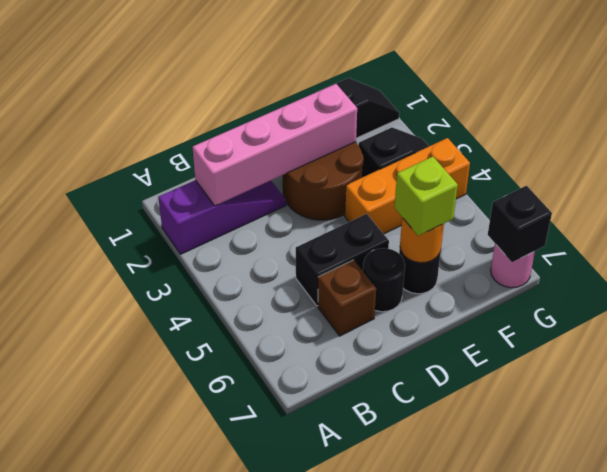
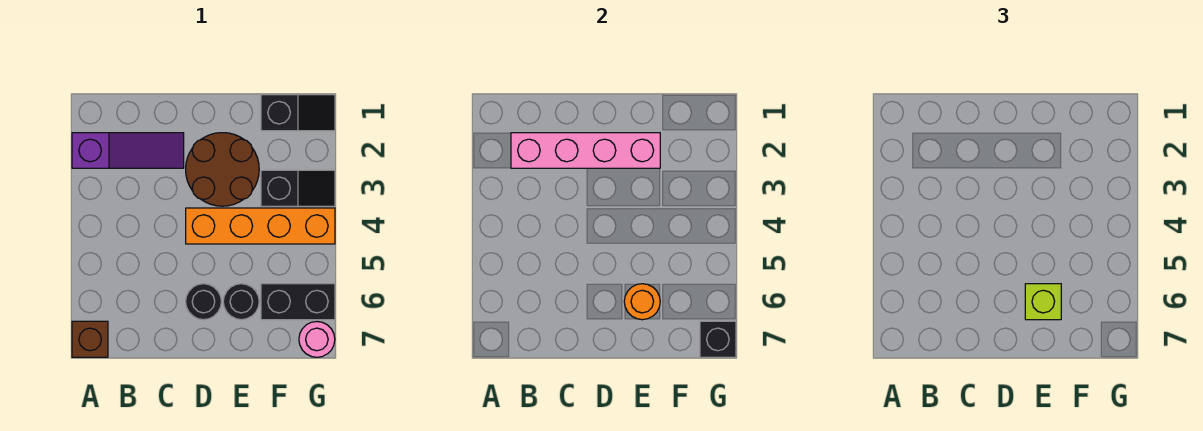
black brick C5:D5 level 1 -> black brick F6:G6 level 1
brown brick C6 level 1 -> brown brick A7 level 1
orange brick E4:G4 level 1 -> orange brick D4:G4 level 1

